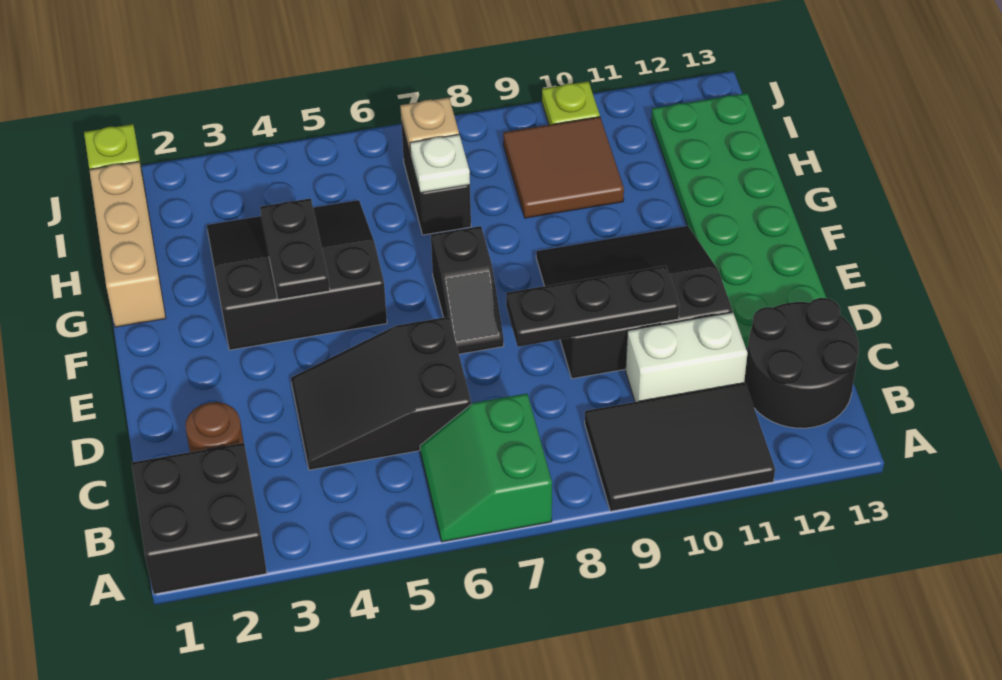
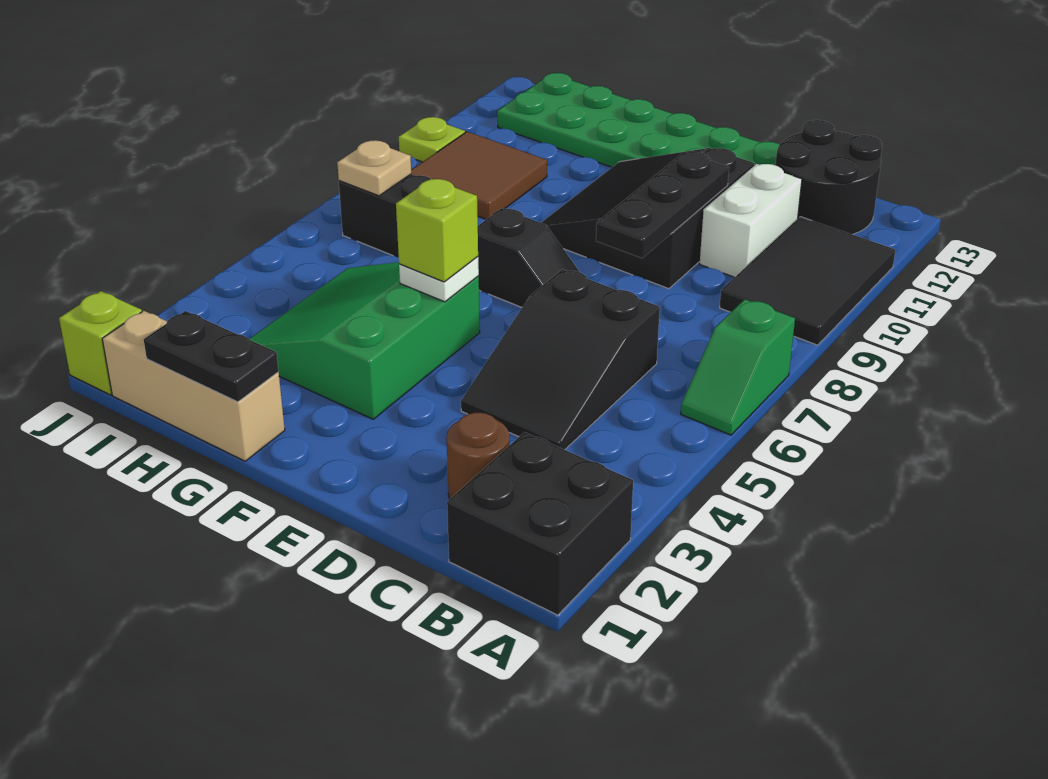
green slope A6:B7 level 1 top 7 -> green slope A6:A7 level 1 top 7
black slope F3:H5 level 1 top F -> green slope F3:H5 level 1 top F
black plate F4:G4 level 2 -> black plate G1:H1 level 2
none -> lime brick F5 level 3
white plate H7 level 2 -> white plate F5 level 2

